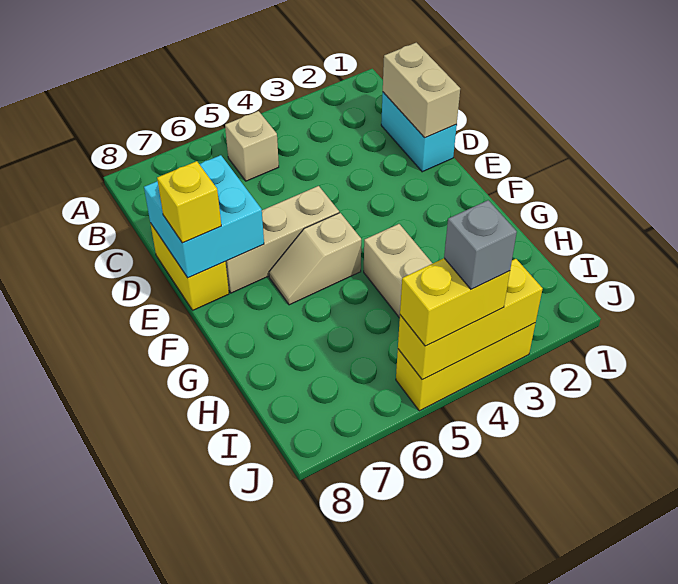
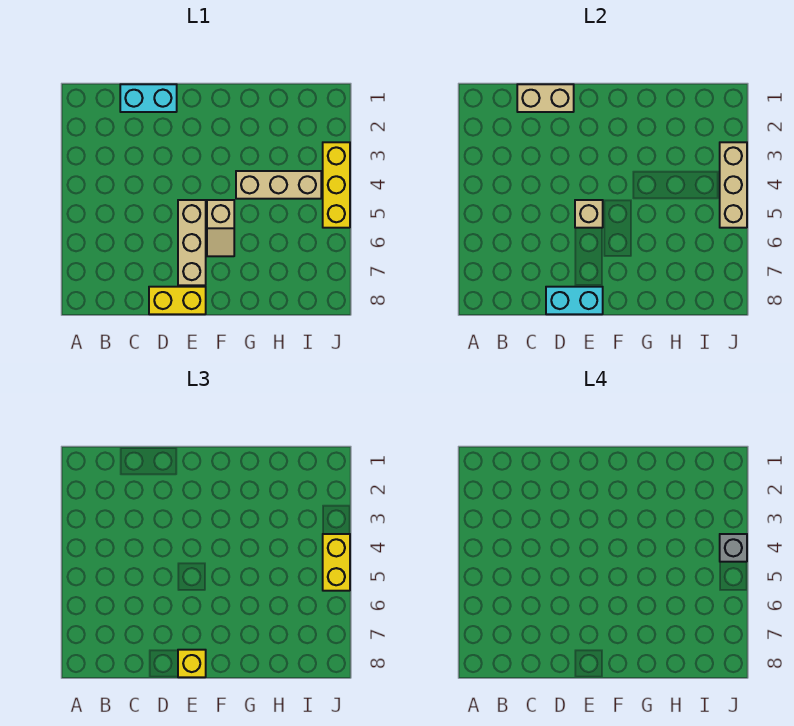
tan brick B5 level 1 -> tan brick E5 level 2
cyan brick D7:E8 level 2 -> cyan brick D8:E8 level 2
yellow brick J3:J5 level 2 -> tan brick J3:J5 level 2

